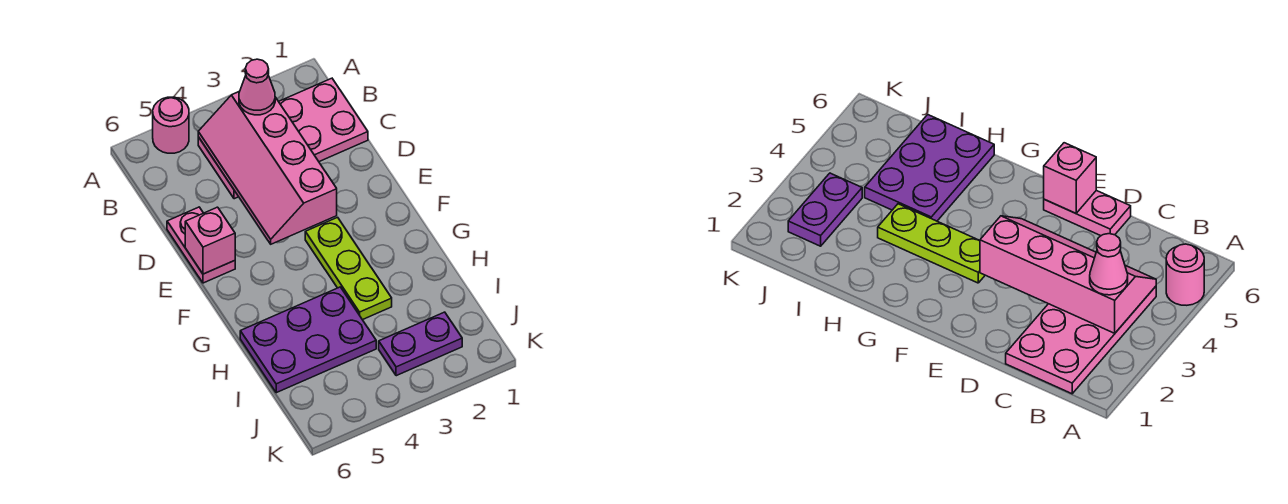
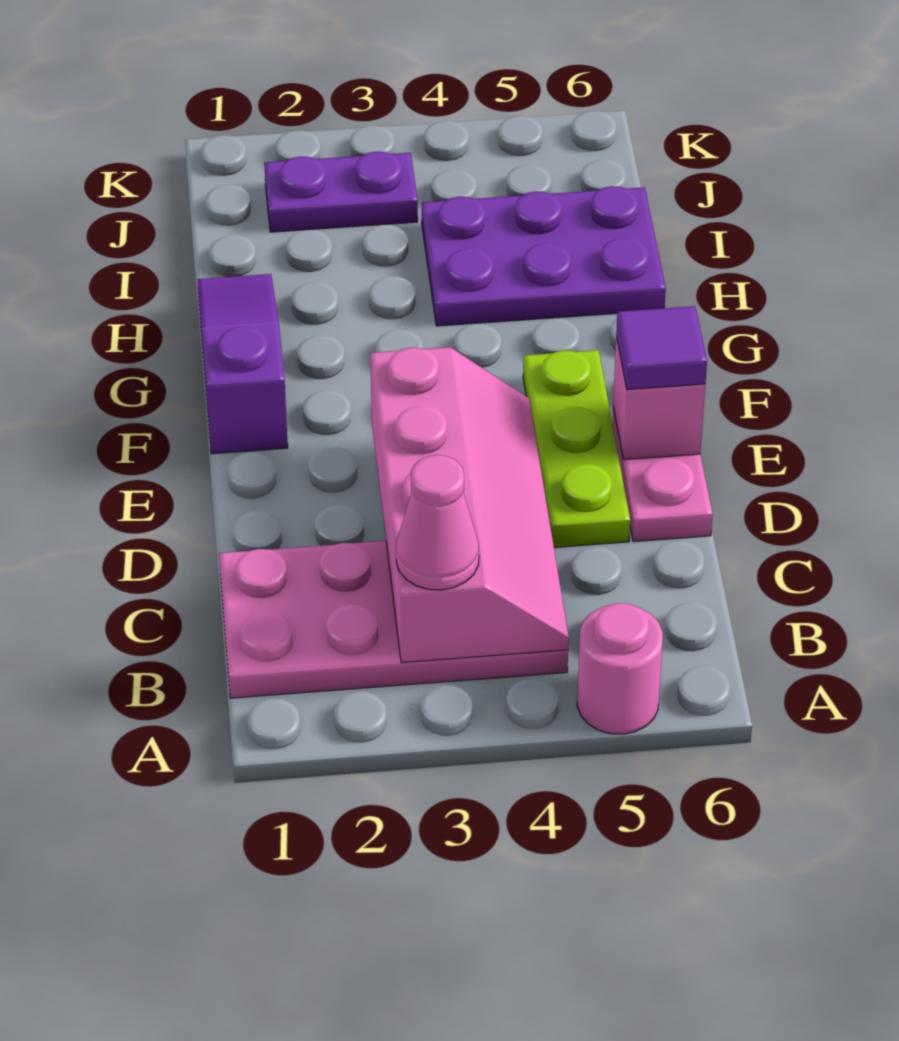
none -> purple tile E6 level 3
none -> purple slope F1:H1 level 1 top F
lime plate F3:H3 level 1 -> lime plate D5:F5 level 1

